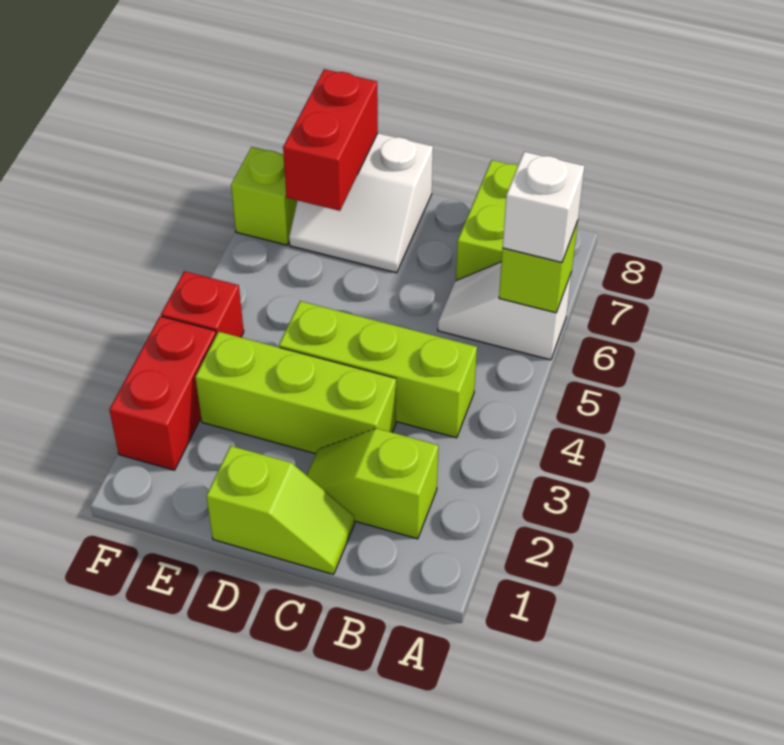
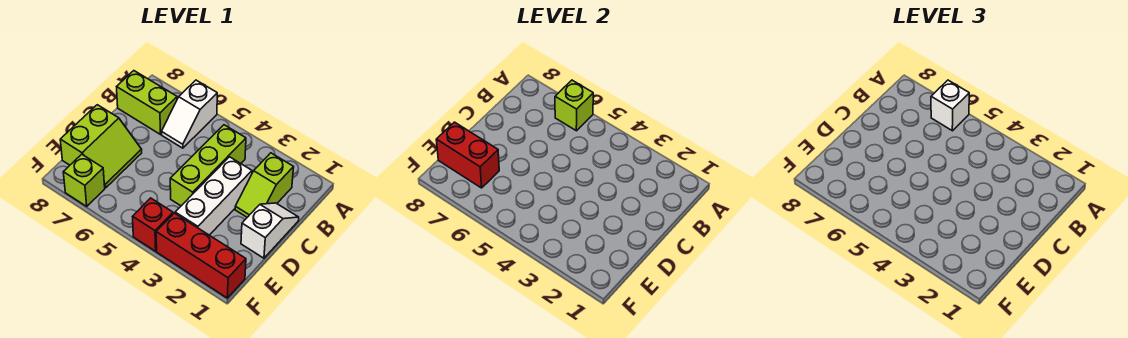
lime slope C1:D1 level 1 top D -> white slope C1:D1 level 1 top D
lime brick C3:E3 level 1 -> white brick C3:E3 level 1
white slope D7:E8 level 1 top 8 -> lime slope D7:E8 level 1 top 8
red brick F2:F3 level 1 -> red brick F1:F3 level 1

